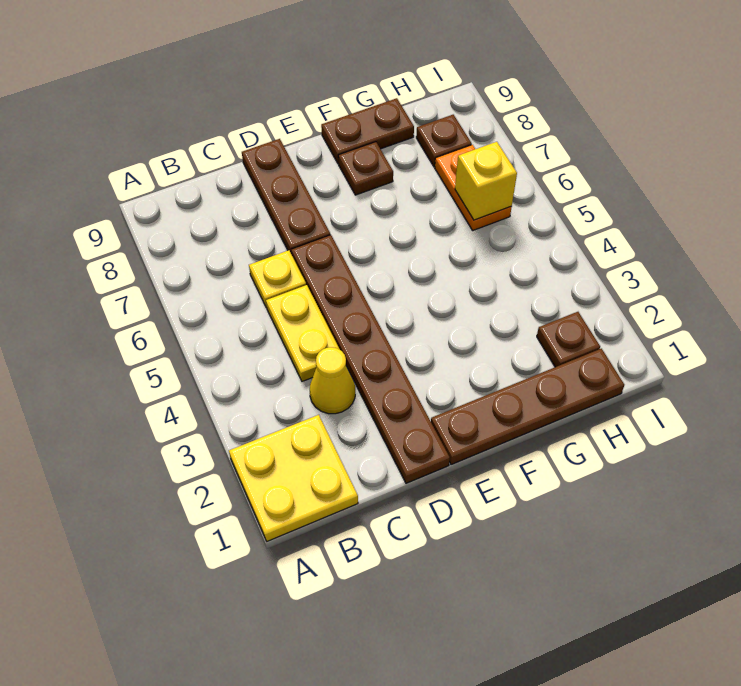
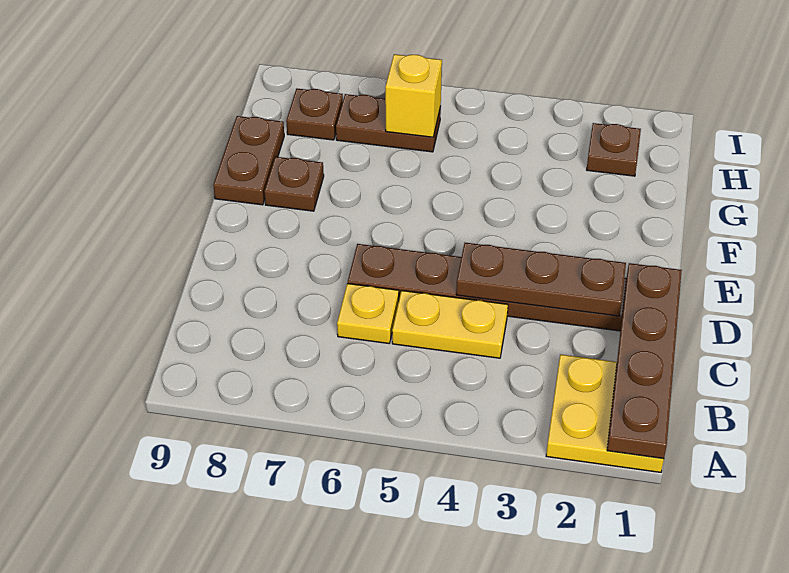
yellow cone C3 level 1 -> none
brown plate D7:D9 level 1 -> brown plate D2:D4 level 2
brown plate E1:H1 level 1 -> brown plate A1:D1 level 2
orange plate H6:H7 level 1 -> brown plate H6:H7 level 1

